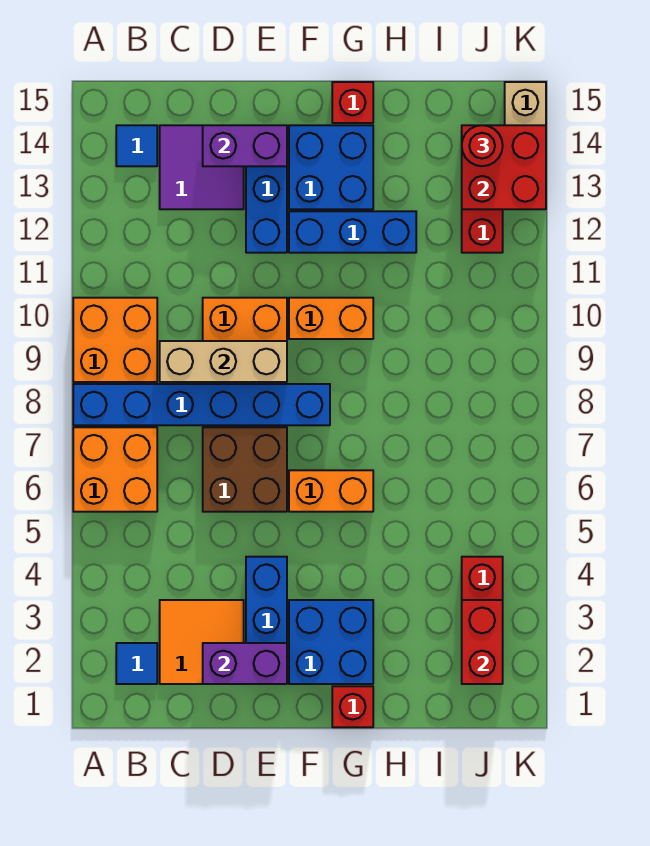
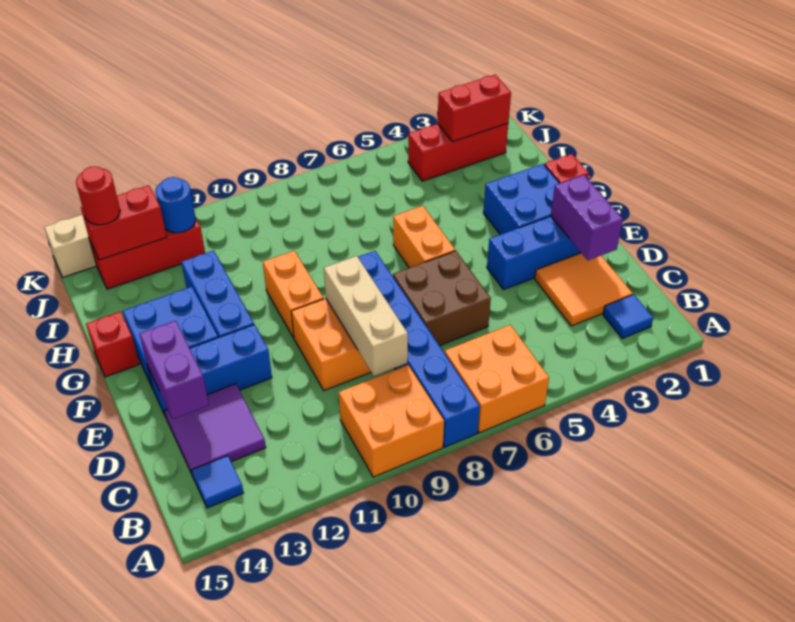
none -> blue round brick J12 level 2
red brick J13:K14 level 2 -> red brick J13:J14 level 2

